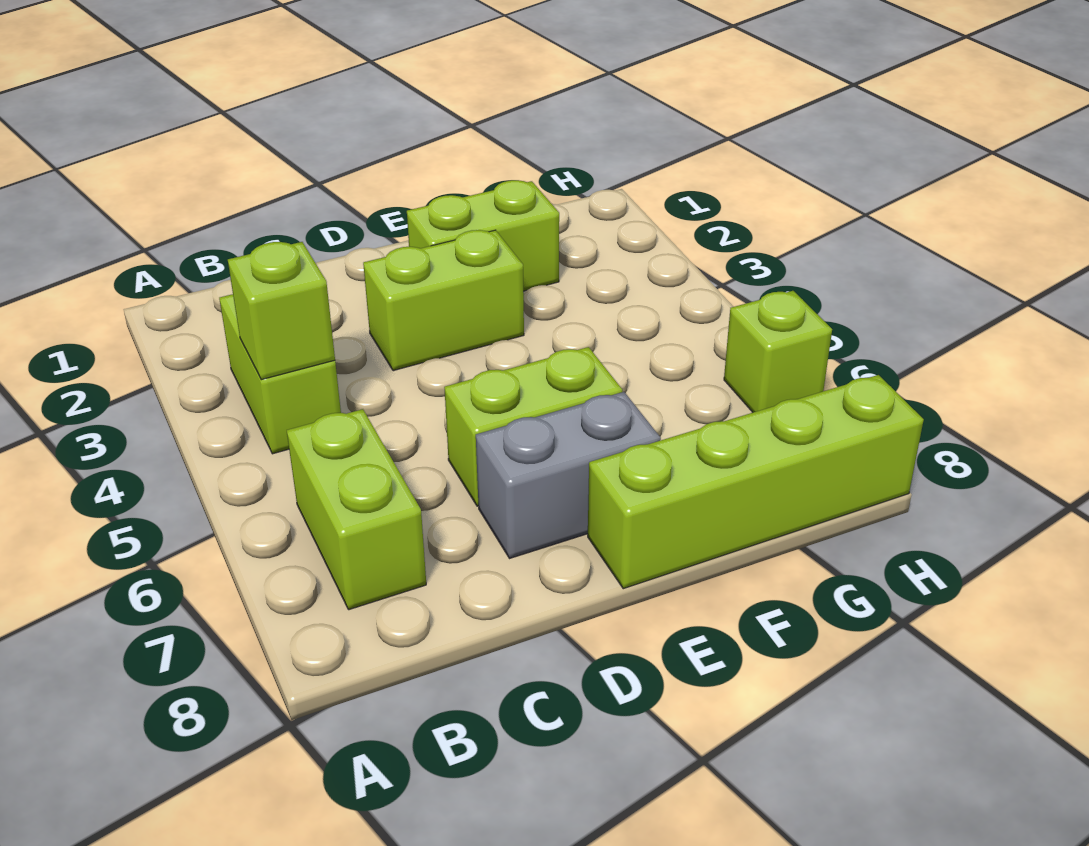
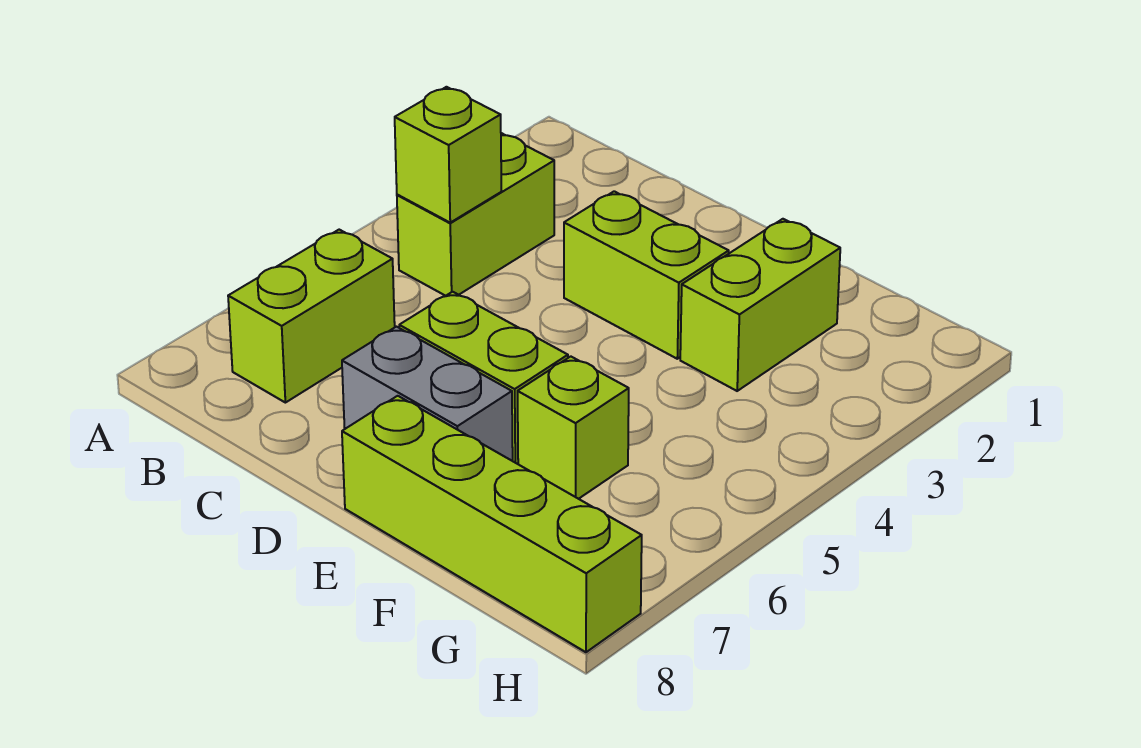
lime brick E2:F2 level 1 -> lime brick F2:F3 level 1
lime brick H6 level 1 -> lime brick F6 level 1

